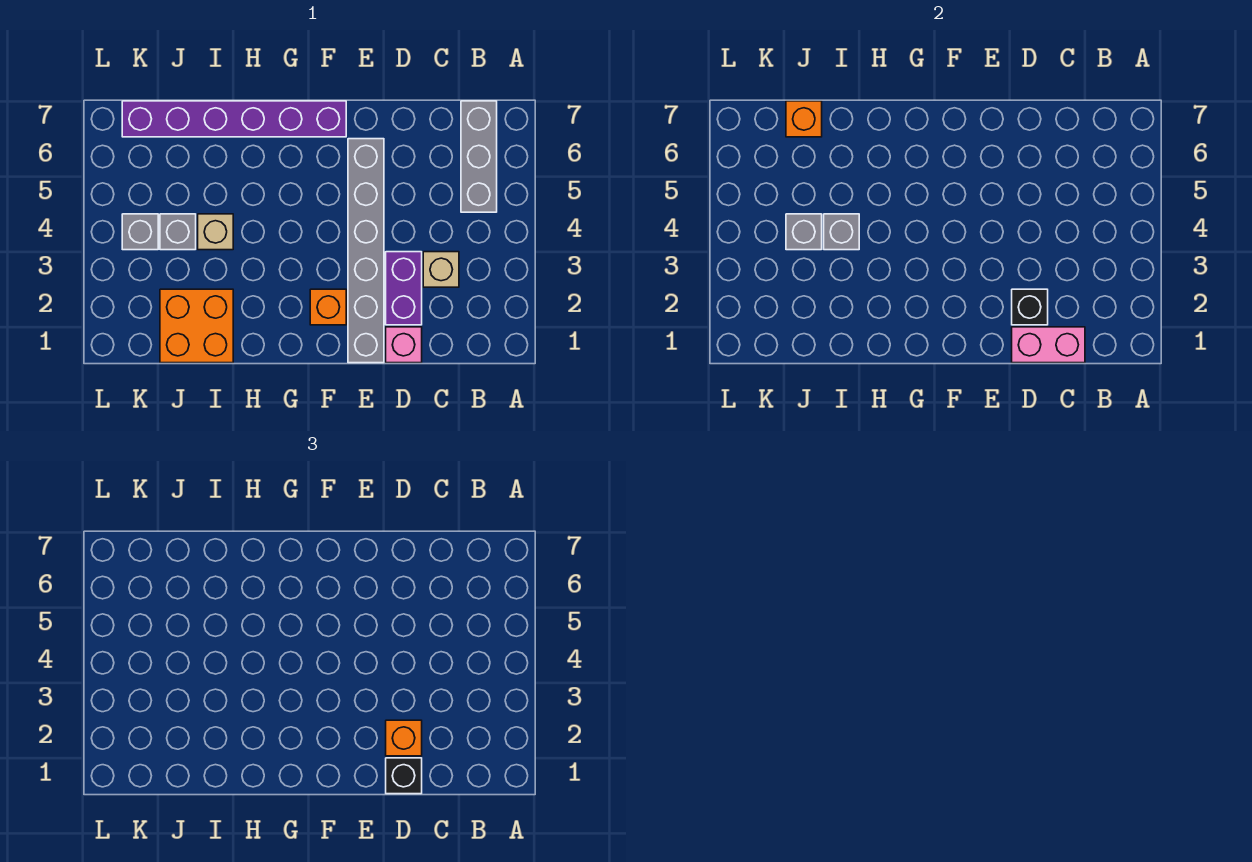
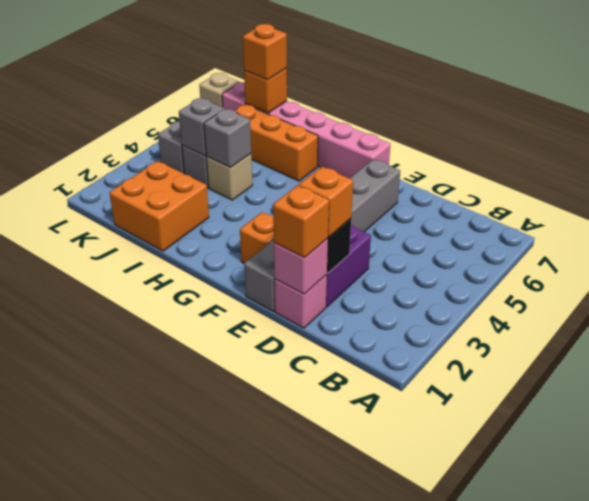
grey brick B5:B7 level 1 -> none
pink brick C1:D1 level 2 -> pink brick D1 level 2
tan brick C3 level 1 -> tan brick L7 level 1
black brick D1 level 3 -> orange brick D1 level 3
purple brick F7:K7 level 1 -> pink brick F7:K7 level 1
none -> orange brick H6:J6 level 1
none -> orange brick J7 level 3

